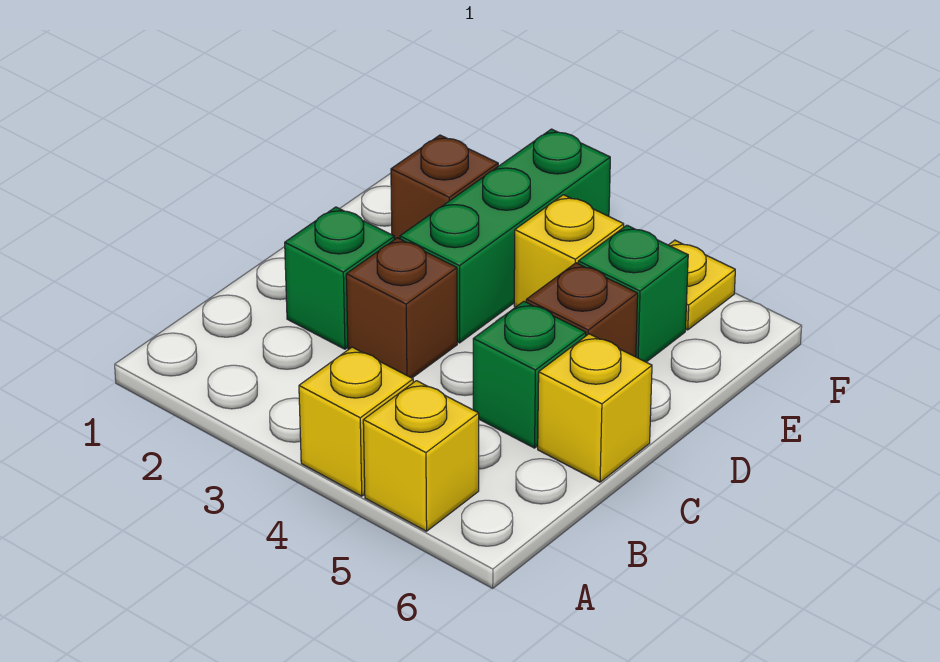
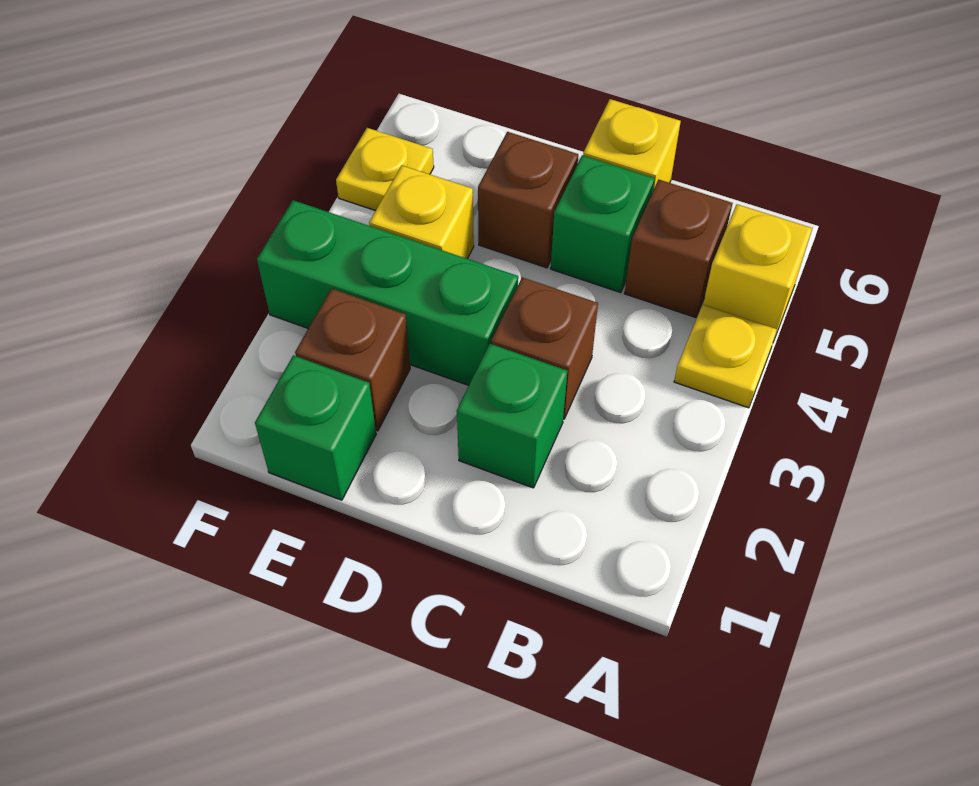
yellow brick A4 level 1 -> yellow plate A4 level 1
none -> brown brick B5 level 1
green brick E5 level 1 -> green brick E1 level 1

